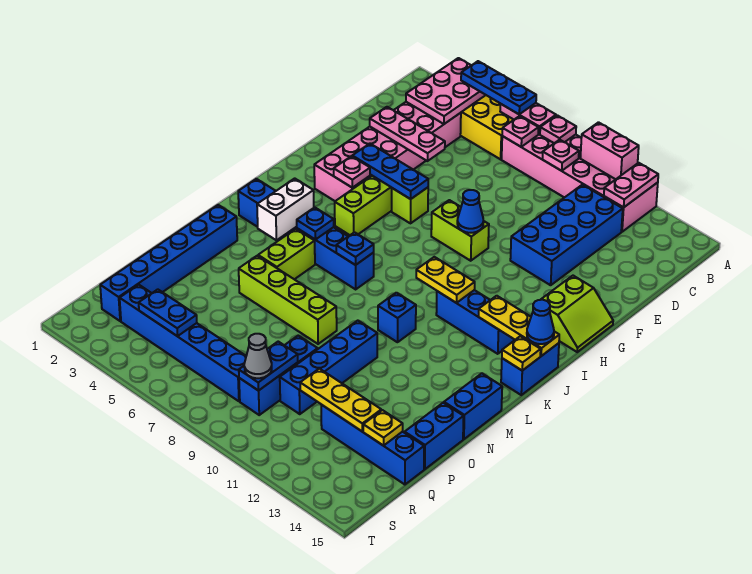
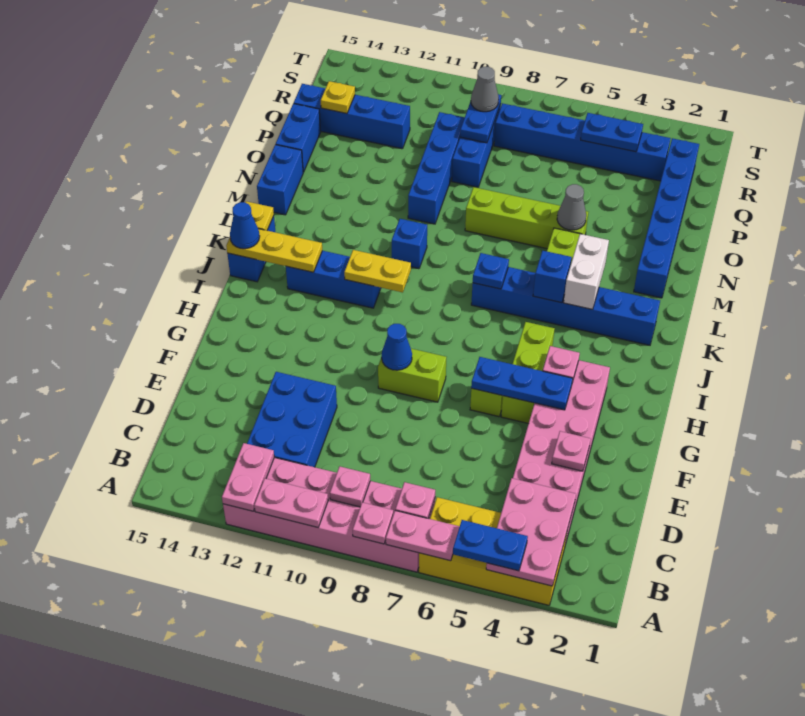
blue plate A4:A6 level 3 -> blue plate A4:A5 level 3
pink brick A10:A11 level 2 -> pink plate A10:A11 level 2
blue brick C11:F12 level 1 -> blue brick C11:E12 level 1
pink plate E3:E5 level 2 -> pink plate E3 level 2
lime slope G14:H15 level 1 top 14 -> none
blue plate K5 level 2 -> blue brick K5 level 2
none -> grey cone N5 level 2
yellow plate Q11:Q13 level 2 -> none

